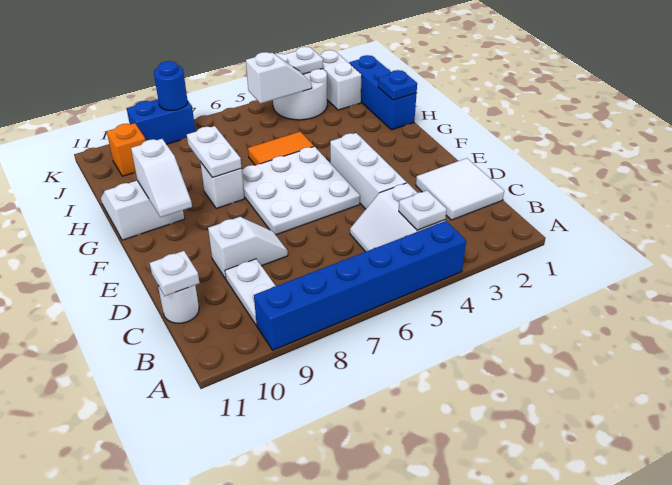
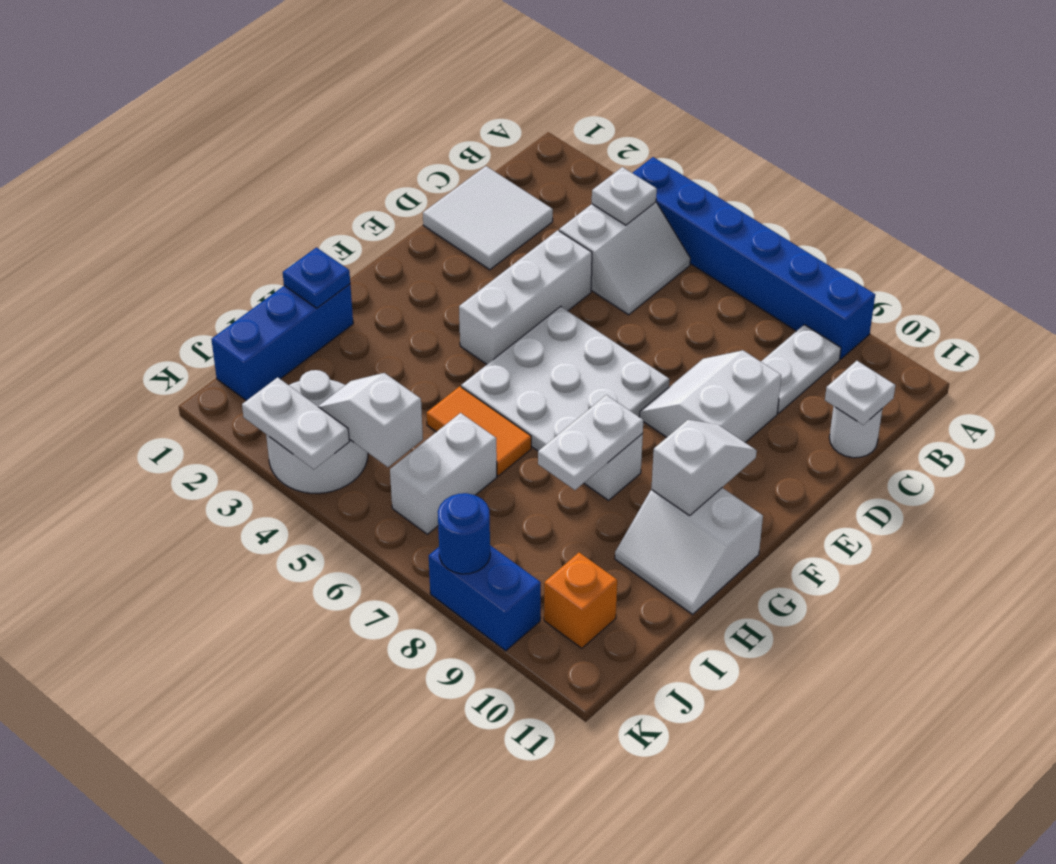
white slope D8:D9 level 1 top 9 -> white slope D8:E9 level 1 top 9
white brick J2:K2 level 1 -> white brick I6:J6 level 1

